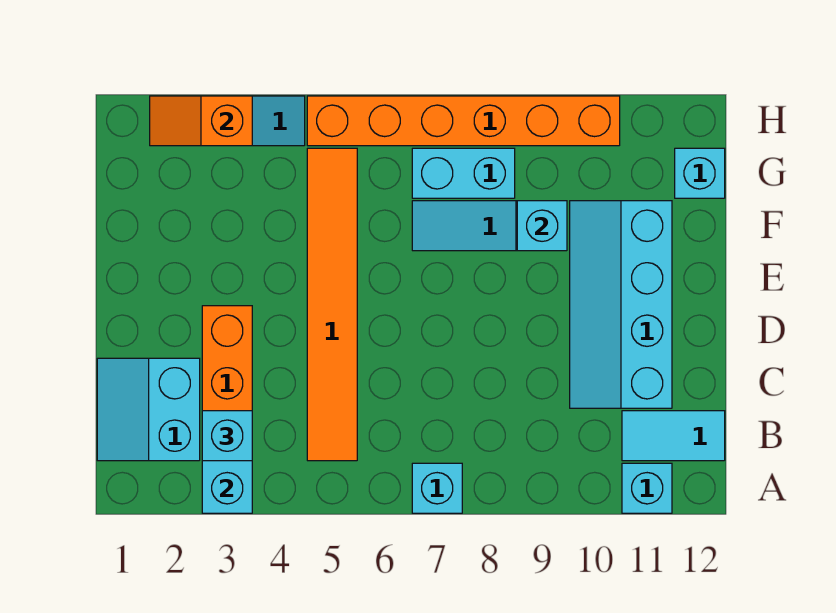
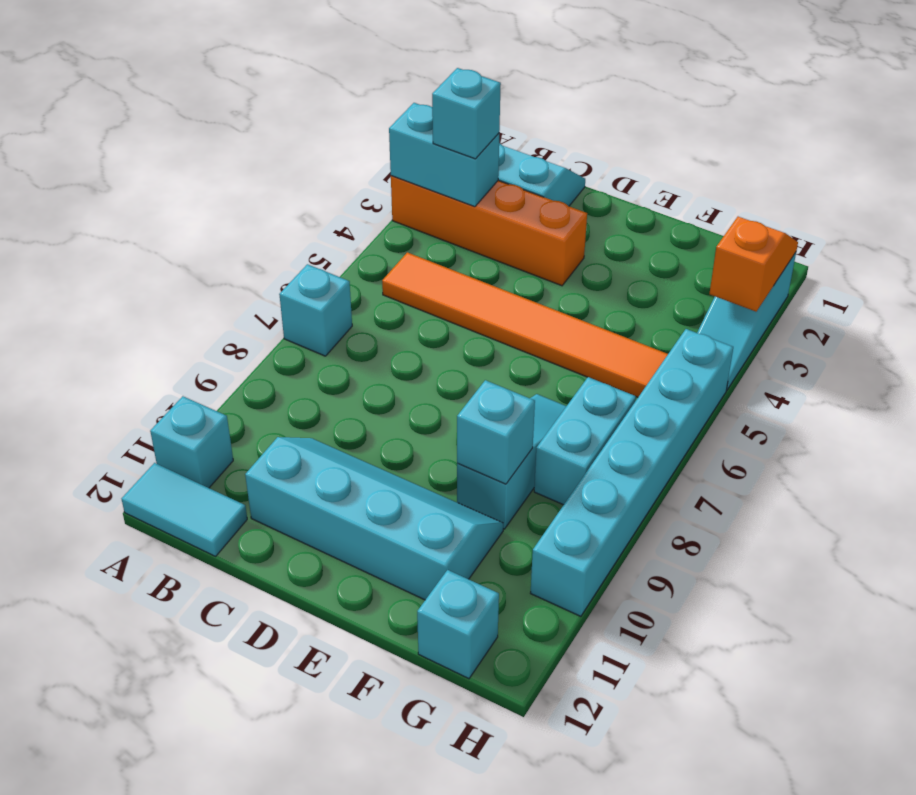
cyan tile B11:B12 level 1 -> cyan tile A12:B12 level 1
orange brick H5:H10 level 1 -> cyan brick H5:H10 level 1

